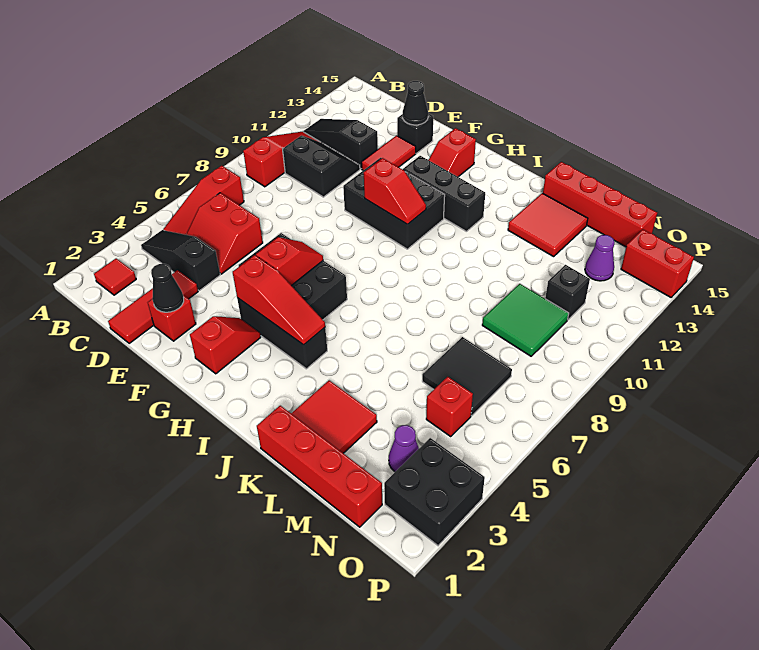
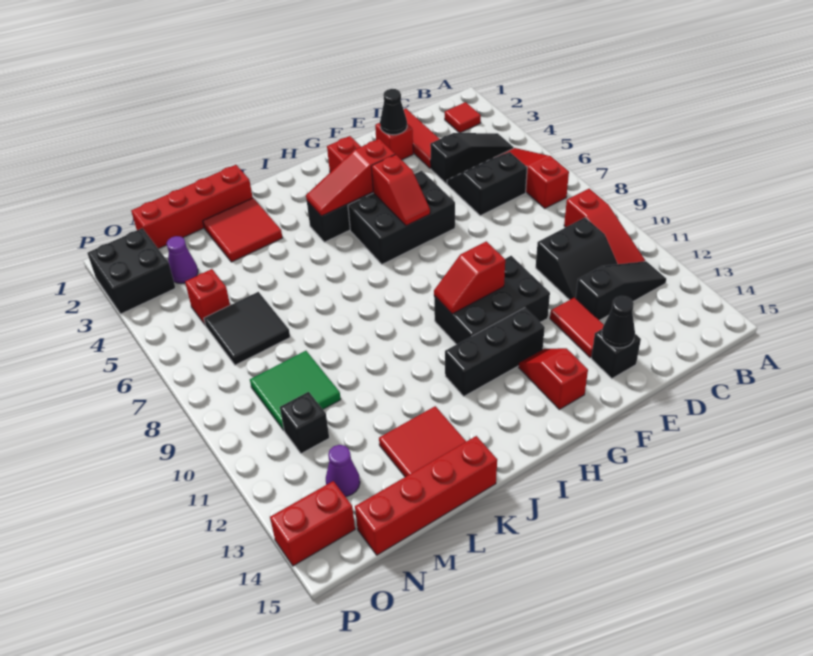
red slope C5:D6 level 1 top 6 -> black slope C5:D6 level 1 top 6

